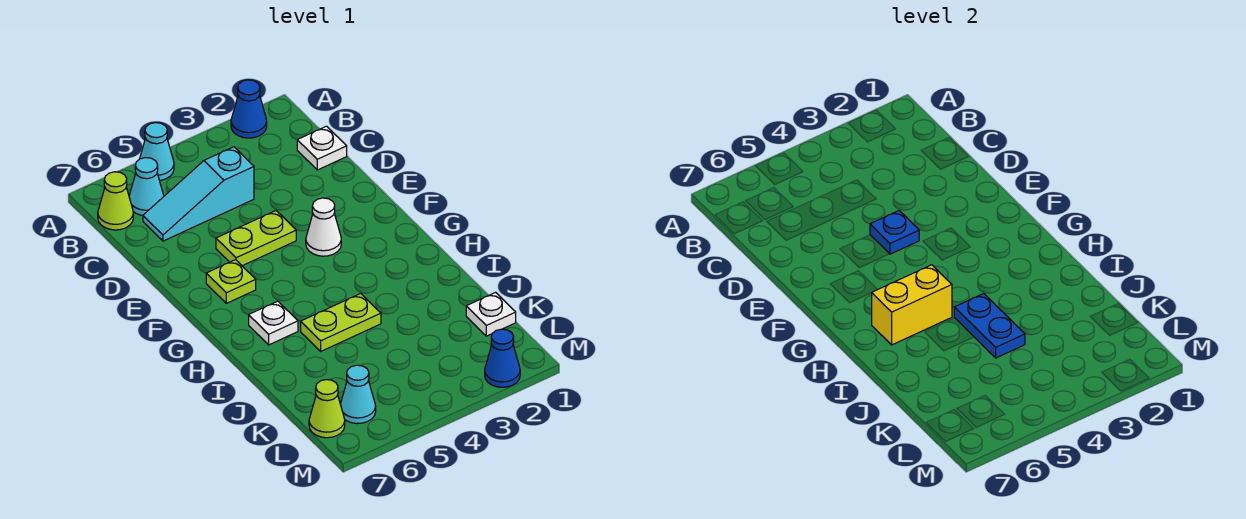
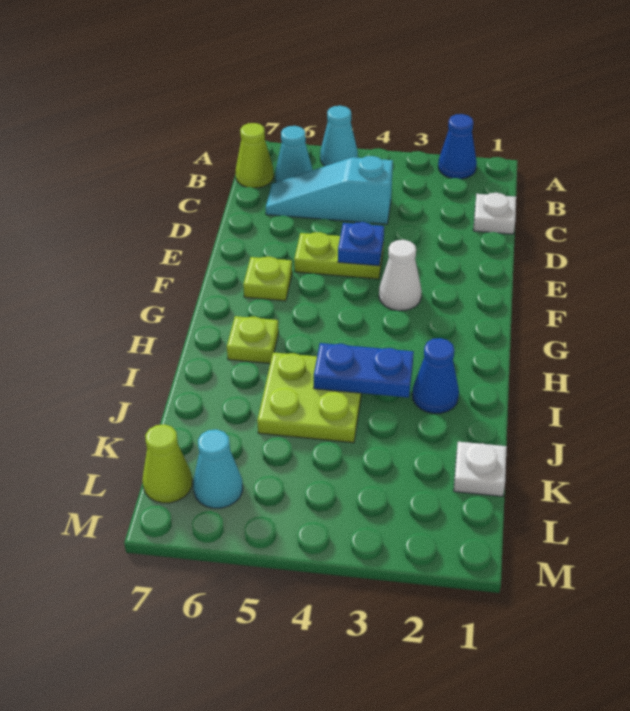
yellow brick H5:H6 level 2 -> none
white plate H6 level 1 -> lime plate H6 level 1
lime plate I4:I5 level 1 -> lime plate I4:J5 level 1
blue plate I4:J4 level 2 -> blue plate I3:I4 level 2
blue cone M2 level 1 -> blue cone I2 level 1

